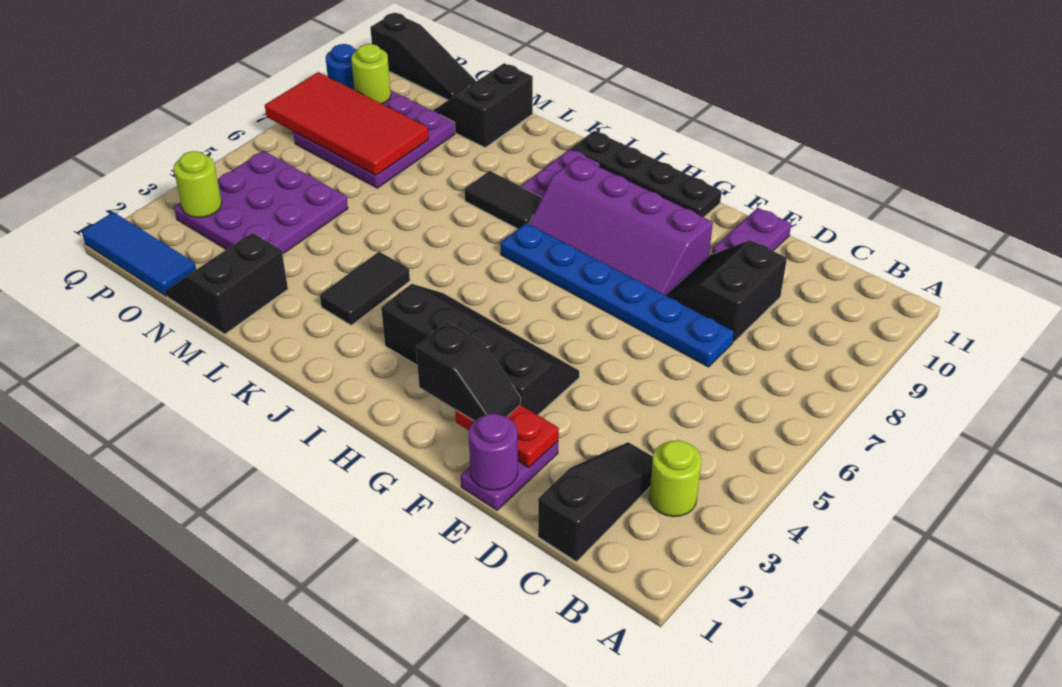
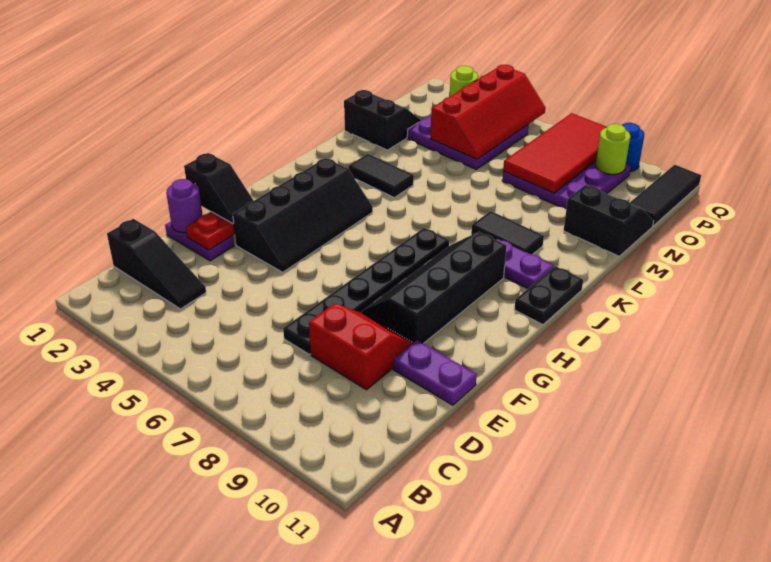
lime round brick B3 level 1 -> none
blue plate D7:I7 level 1 -> black plate D7:I7 level 1
black slope D8:E9 level 1 top D -> red slope D8:E9 level 1 top D
black slope F2:G2 level 3 top G -> black slope F1:F2 level 3 top 1
purple slope F8:I9 level 1 top 9 -> black slope F8:I9 level 1 top 9
black plate G11:J11 level 1 -> black plate I11:J11 level 1
black tile J8:K8 level 1 -> black tile K8:K9 level 1
none -> red slope N4:Q5 level 2 top 4
blue tile O1:Q1 level 1 -> none
black slope O11:Q11 level 1 top Q -> black tile O11:Q11 level 1

